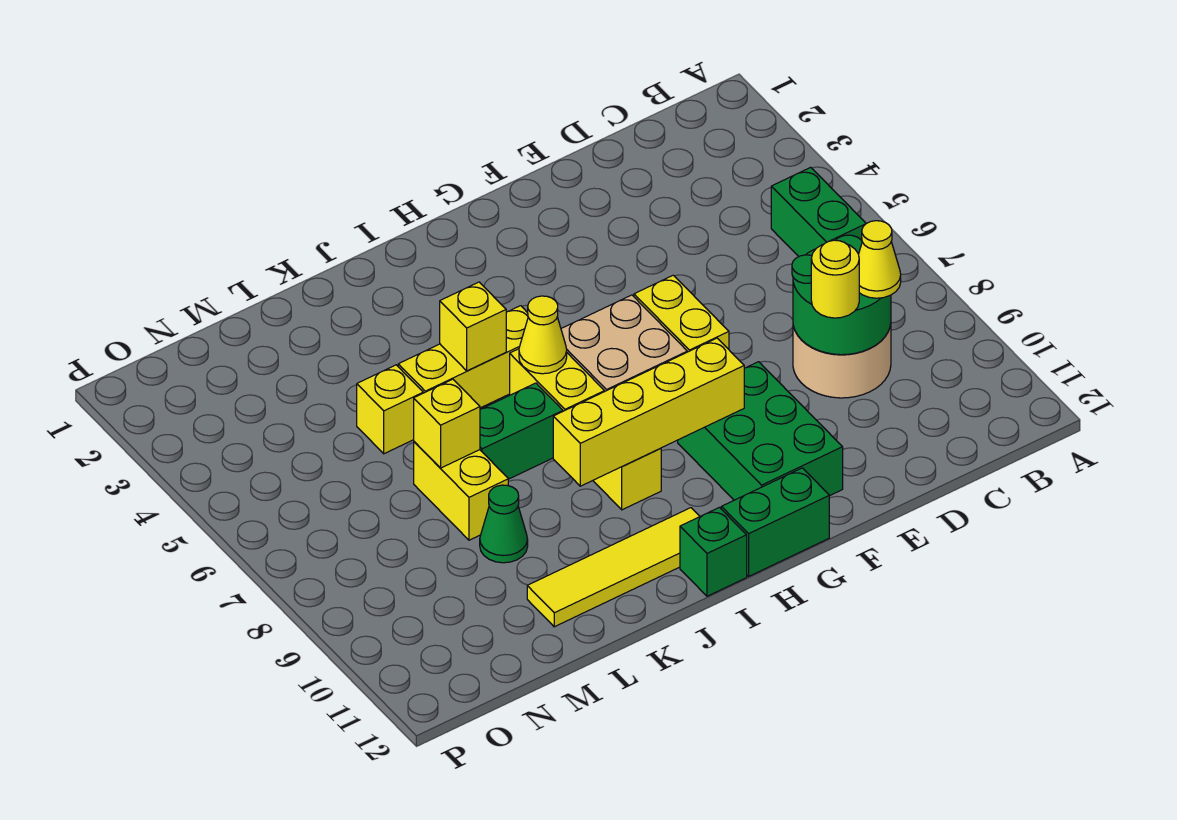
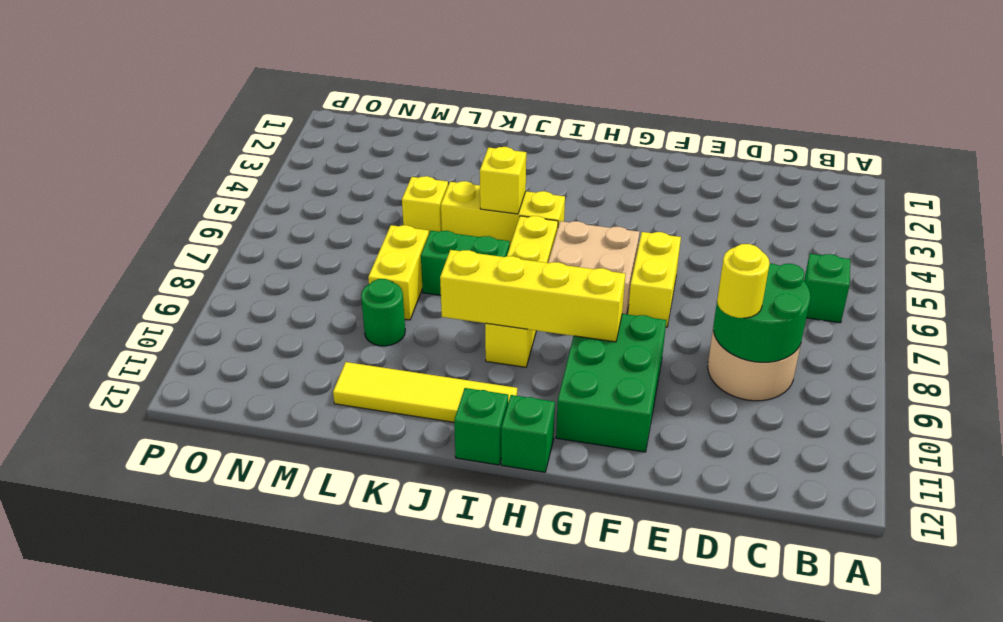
green brick B5:B6 level 1 -> green brick B6 level 1
yellow cone C9 level 3 -> none
green brick G12:H12 level 1 -> green brick H12 level 1
yellow cone I6 level 2 -> none
yellow brick L7 level 2 -> none
green cone L9 level 1 -> green round brick L9 level 1

